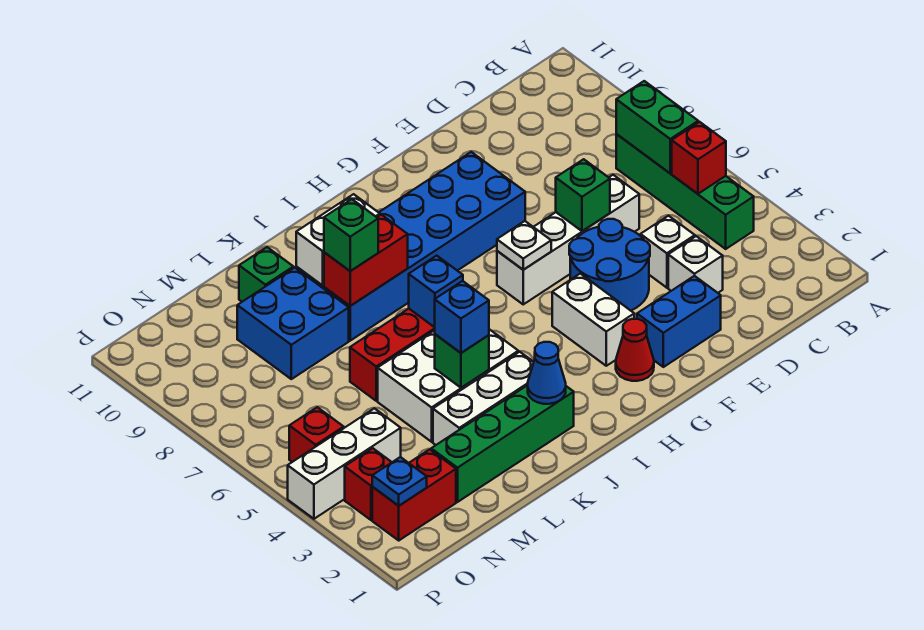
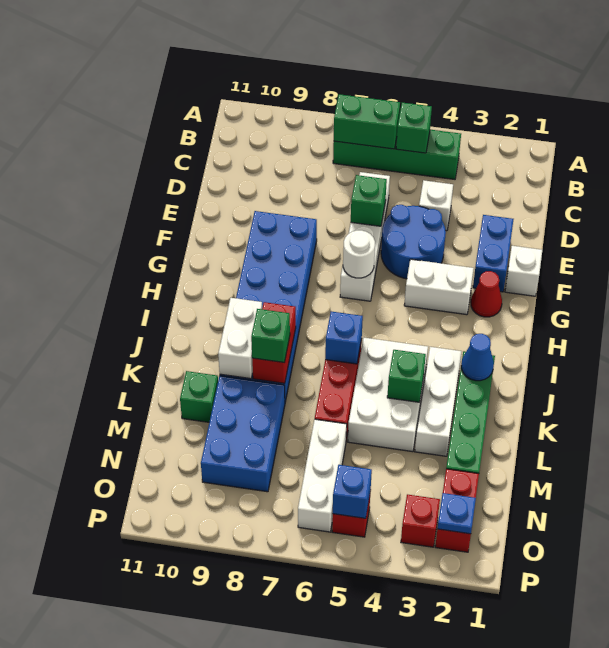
red brick B5 level 2 -> green brick B5 level 2
white brick D3 level 1 -> white brick F1 level 1
white plate G6 level 2 -> white round brick G6 level 2
blue brick K4 level 3 -> blue brick O5 level 2
blue brick L8:M9 level 1 -> blue brick L8:N9 level 1
white brick N4:P4 level 1 -> white brick M6:O6 level 1

